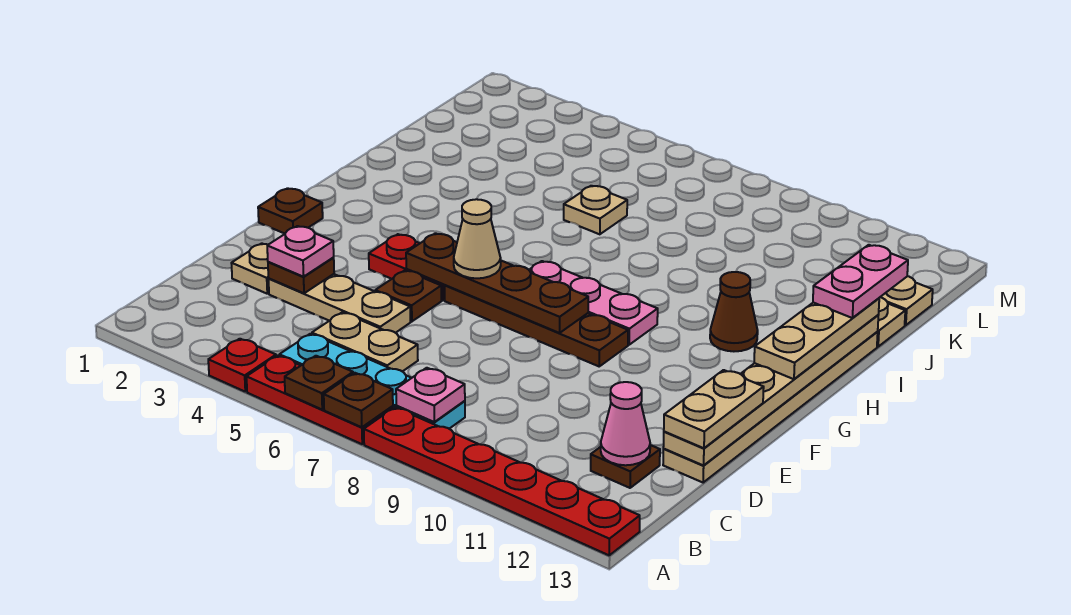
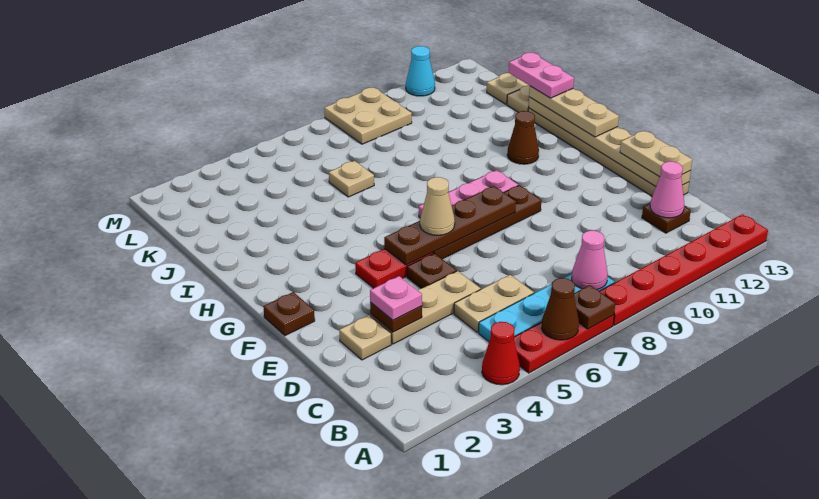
red plate A4 level 1 -> red cone A4 level 1
brown plate A6 level 2 -> brown cone A6 level 2
pink plate B8 level 2 -> pink cone B8 level 2
none -> tan plate L8:M9 level 1
none -> cyan cone M11 level 1

